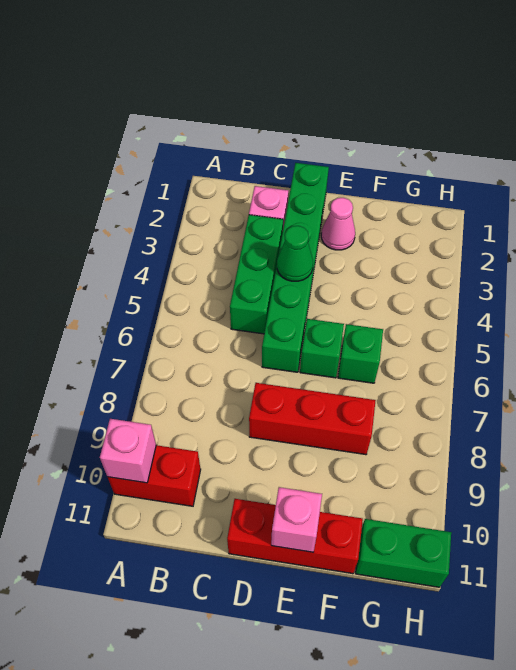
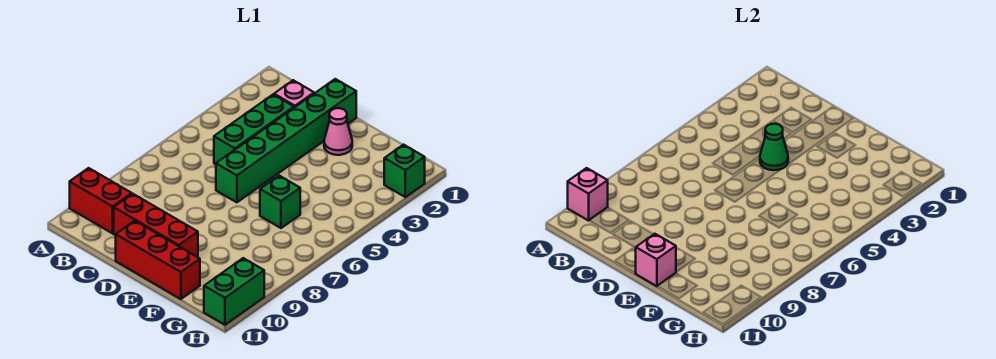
red brick D8:F8 level 1 -> red brick C10:E10 level 1
green brick E6 level 1 -> green brick H2 level 1
green brick G11:H11 level 1 -> green brick H10:H11 level 1

